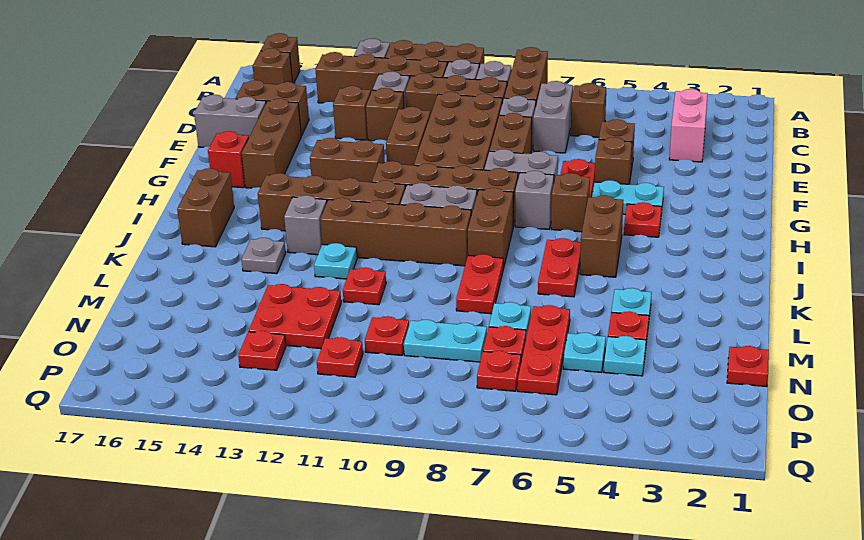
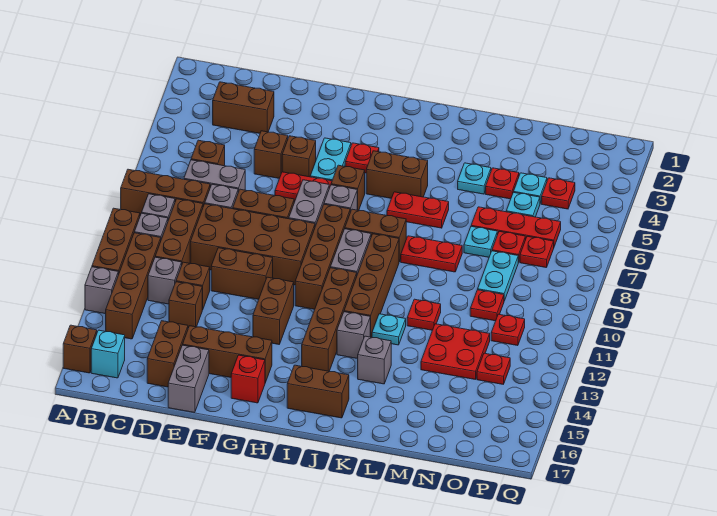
brown brick B16 level 1 -> cyan brick B16 level 1
pink brick C3:D3 level 1 -> brown brick C3:D3 level 1
grey plate K14 level 1 -> grey brick K14 level 1
red plate N1 level 1 -> red plate O4 level 1

